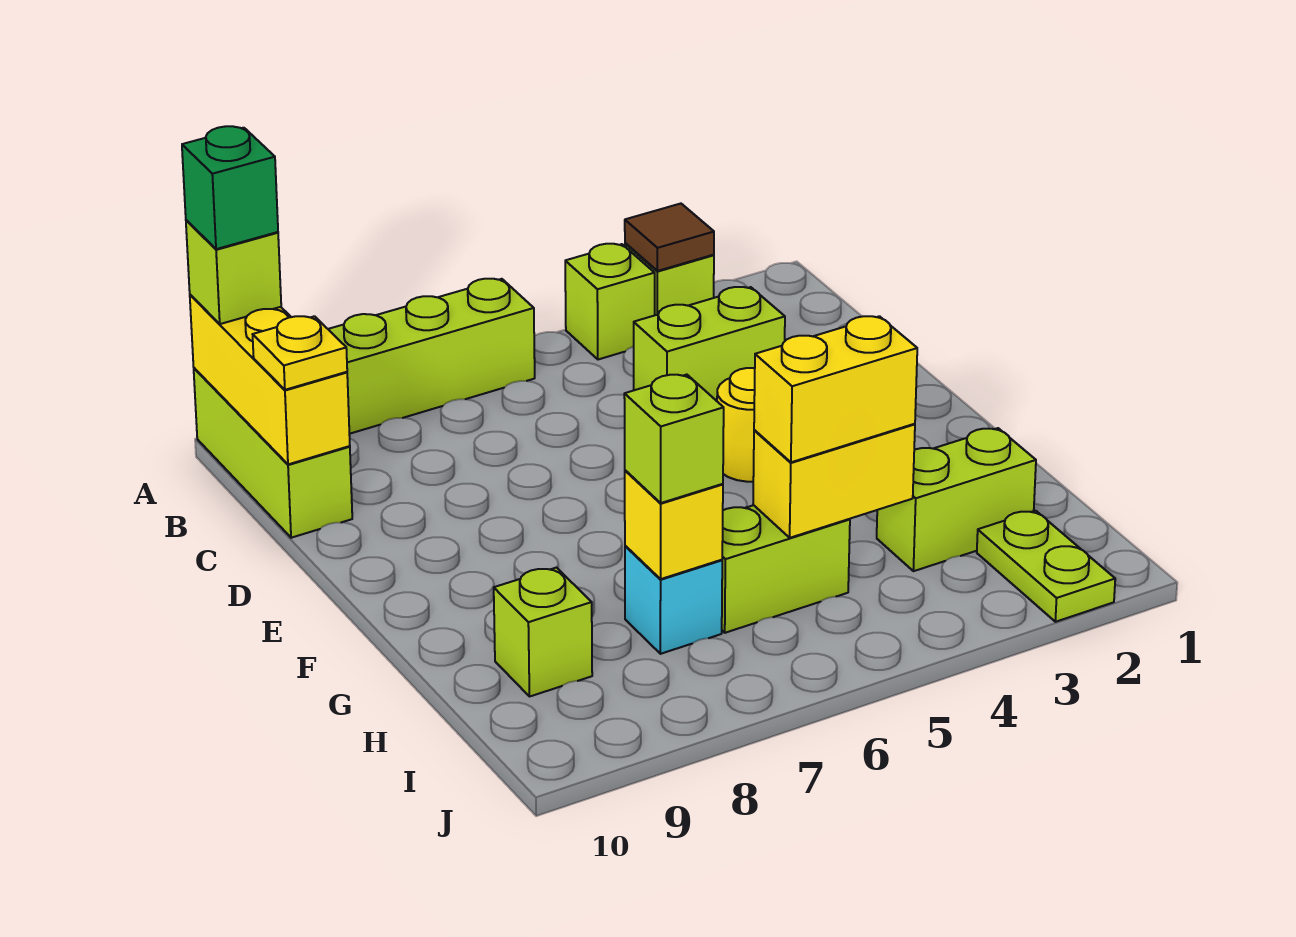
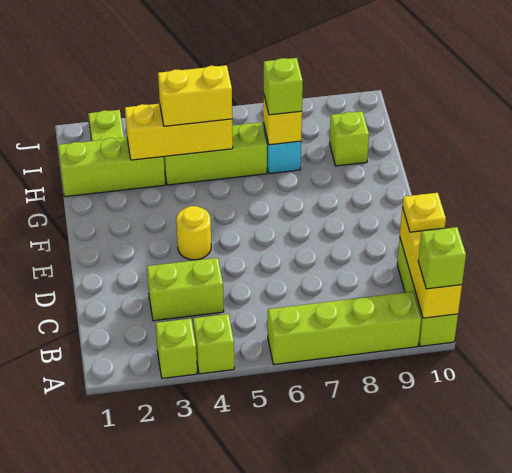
brown tile A3 level 2 -> none
green brick A10 level 4 -> none
lime brick H2:H3 level 1 -> lime brick H1:H3 level 1
yellow brick H4:H5 level 2 -> yellow brick H3:H5 level 2
lime brick H5:H6 level 1 -> lime brick H4:H6 level 1

